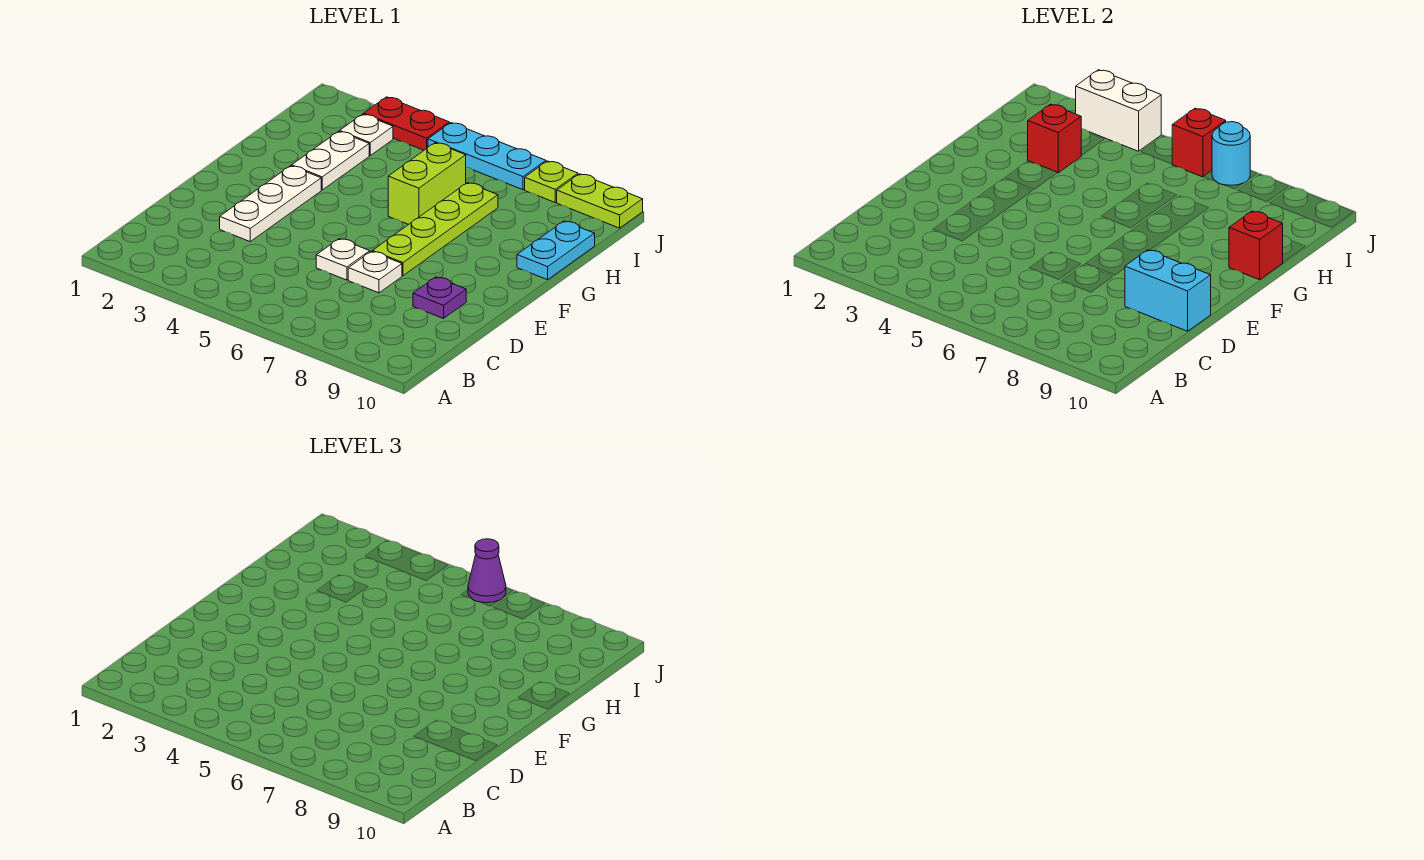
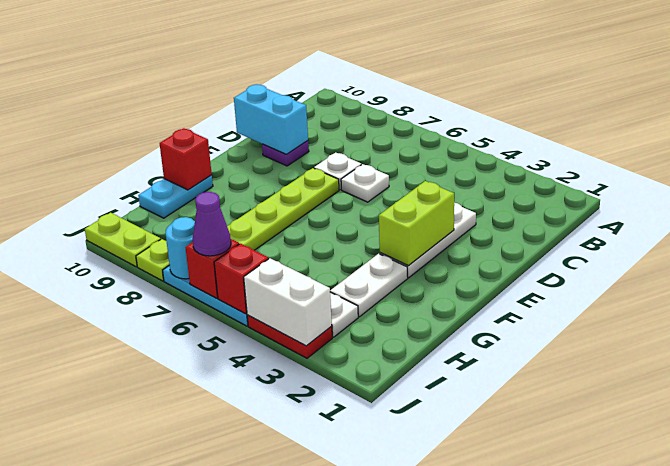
lime brick G6:H6 level 1 -> lime brick E3:F3 level 2
red brick H3 level 2 -> red brick J5 level 2

